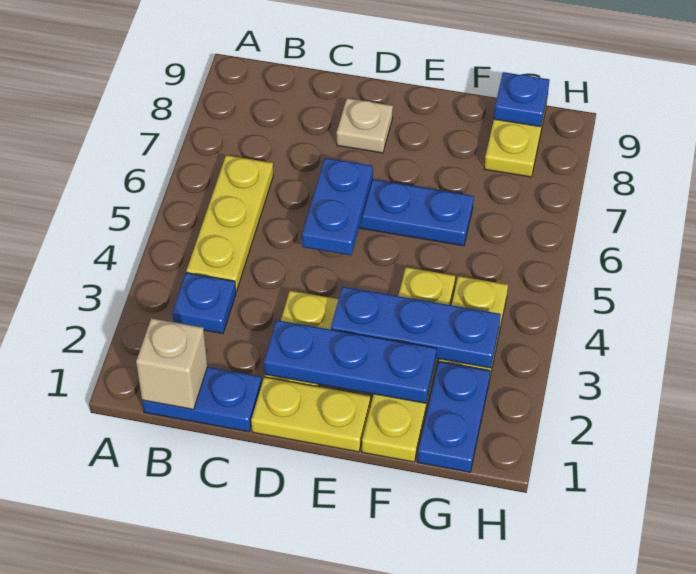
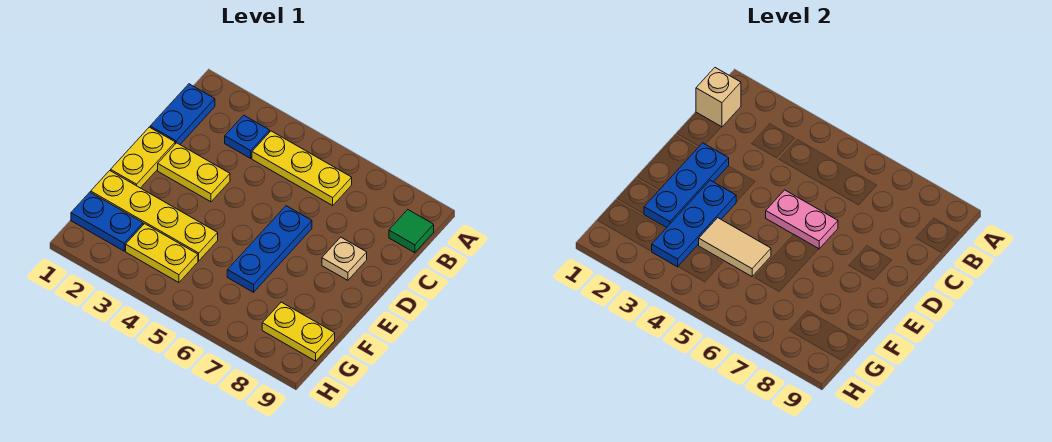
none -> green tile B9 level 1
blue plate D5:D6 level 2 -> pink plate D5:D6 level 2
none -> tan tile F4:F5 level 2
blue plate G9 level 2 -> none

